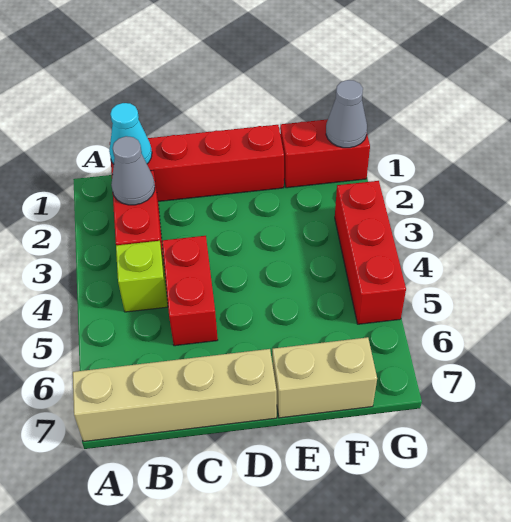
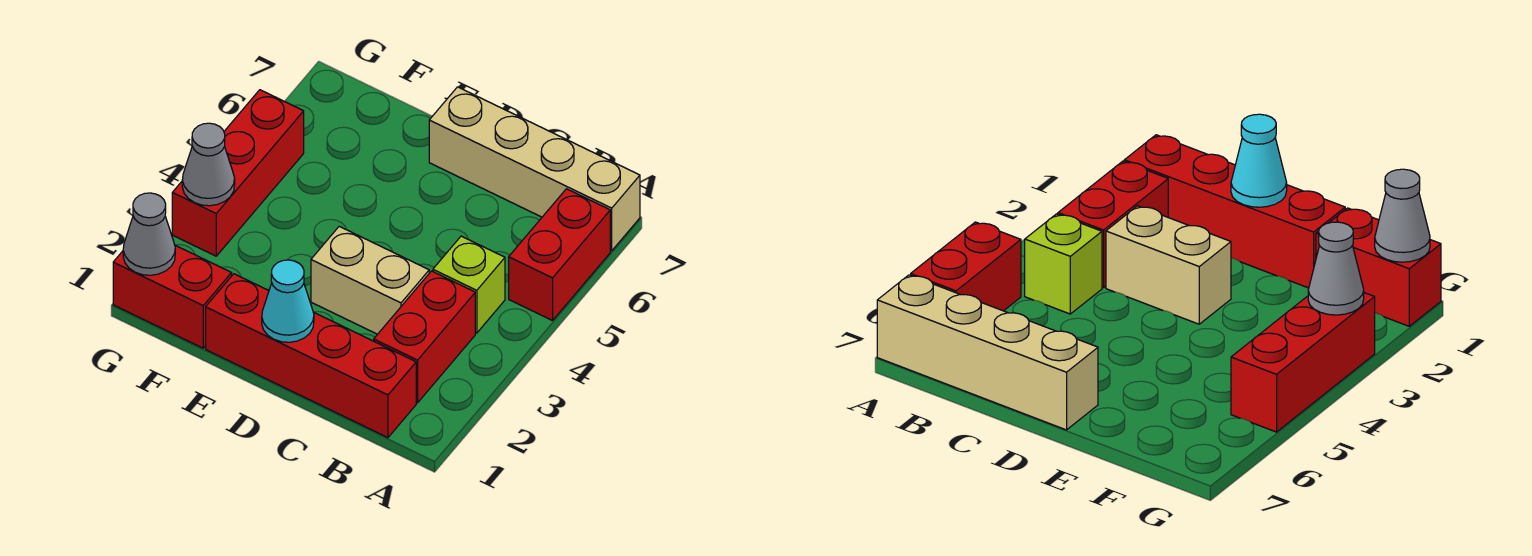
cyan cone B1 level 2 -> cyan cone D1 level 2
grey cone B2 level 2 -> grey cone G3 level 2
red brick C4:C5 level 1 -> red brick A5:A6 level 1
tan brick E7:F7 level 1 -> tan brick C3:D3 level 1

